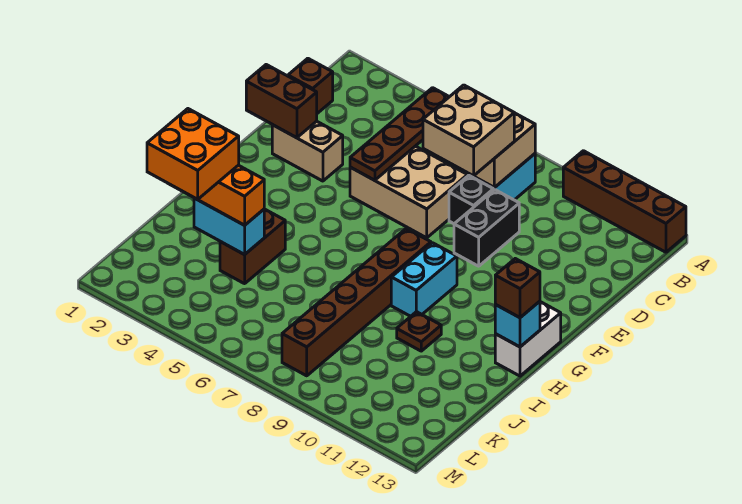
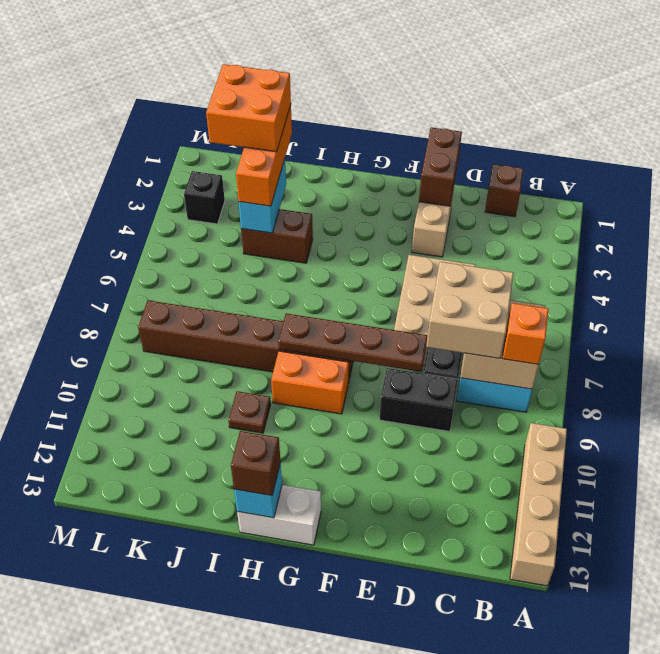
brown brick A10:A13 level 1 -> tan brick A10:A13 level 1
brown plate B5:E5 level 2 -> brown plate E8:H8 level 2
none -> orange brick B8 level 3
cyan brick G9:H9 level 1 -> orange brick G9:H9 level 1
none -> black brick L3 level 1

